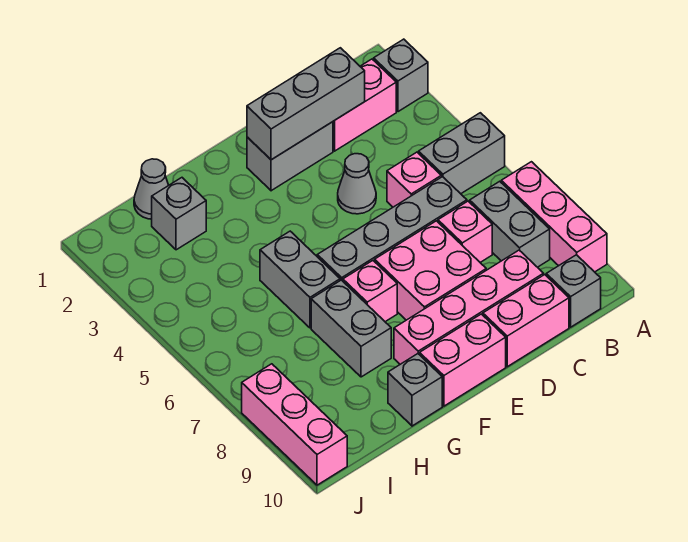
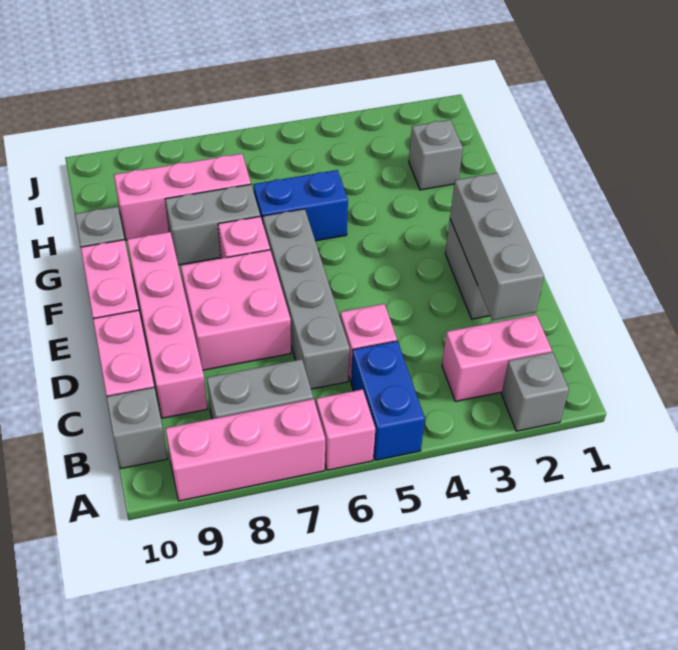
grey brick A5:B5 level 1 -> blue brick A5:B5 level 1
pink brick B2:C2 level 1 -> pink brick B2:B3 level 1
pink brick C7 level 1 -> pink brick A6 level 1
grey cone D4 level 1 -> none
grey brick G5:G6 level 1 -> blue brick G5:G6 level 1
grey cone H1 level 1 -> none
pink brick J8:J10 level 1 -> pink brick H7:H9 level 1

